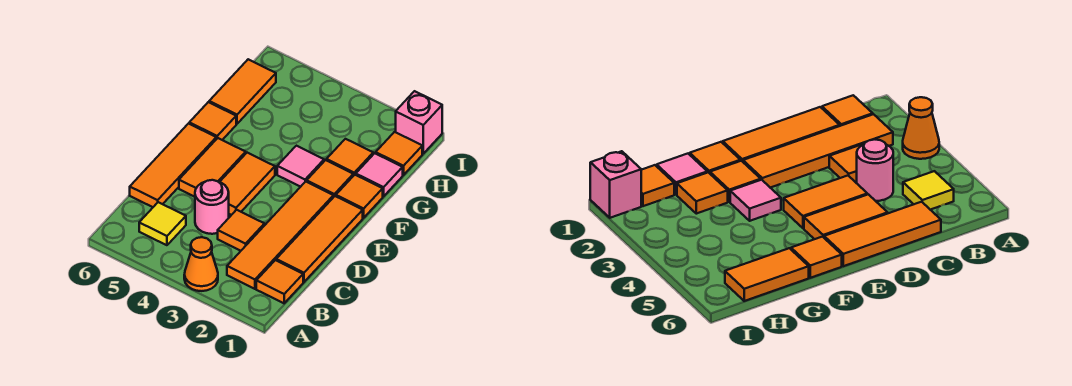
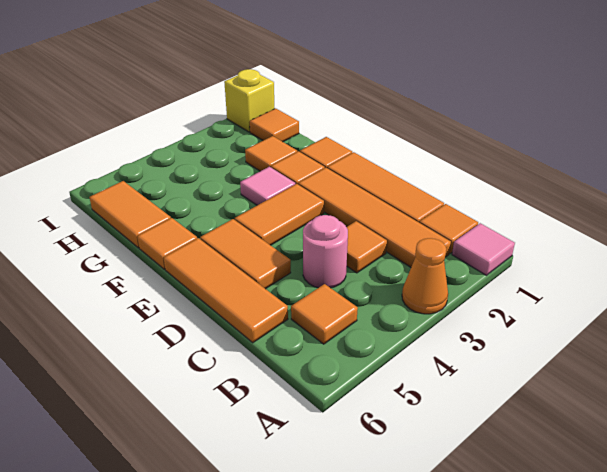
yellow tile B5 level 1 -> orange tile B5 level 1
orange tile D4:E4 level 1 -> orange tile E3:E4 level 1
pink tile G1 level 1 -> pink tile A1 level 1
pink brick I1 level 1 -> yellow brick I1 level 1

